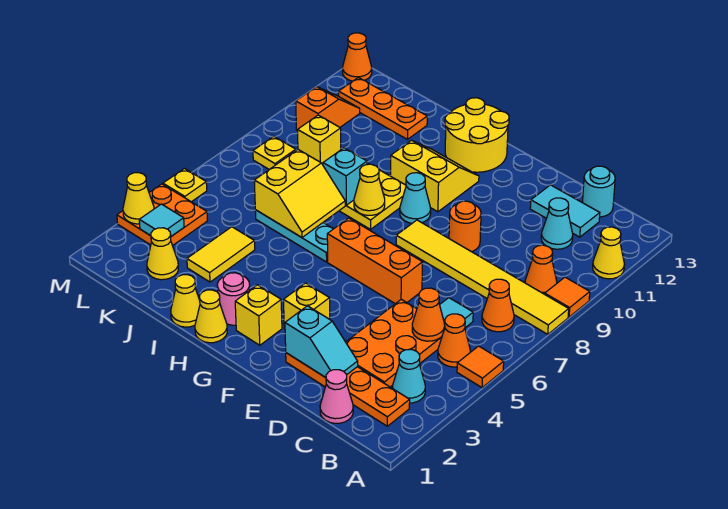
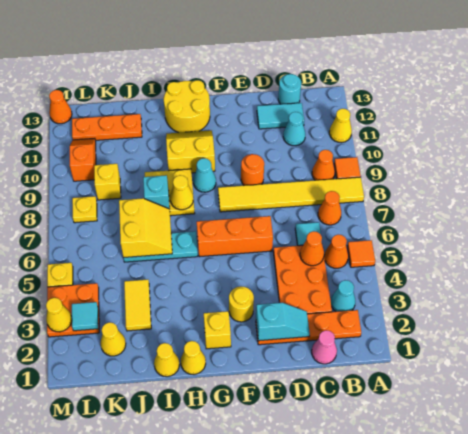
yellow brick F3 level 1 -> yellow round brick F3 level 1
pink round brick H2 level 1 -> none

